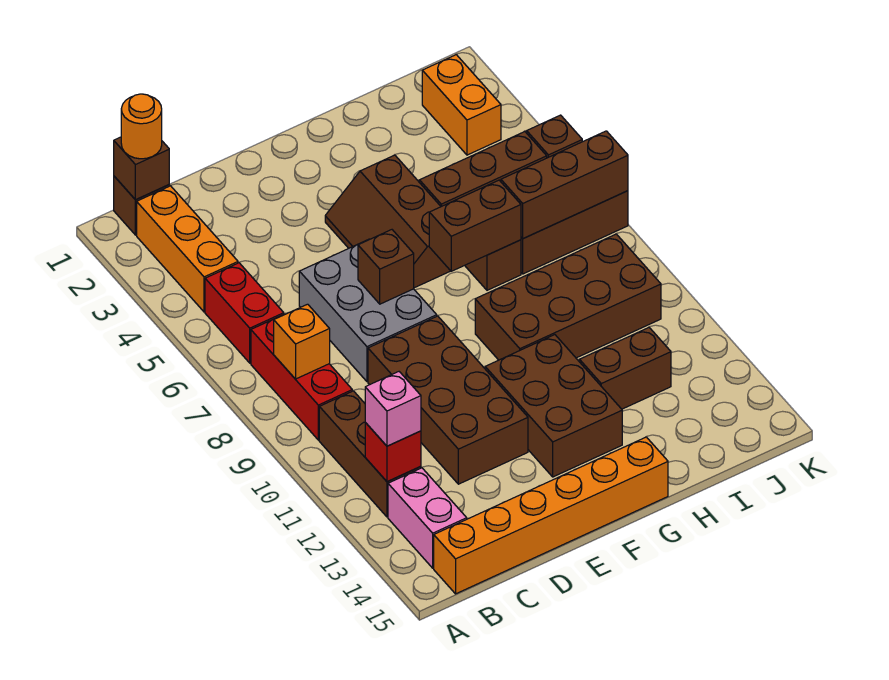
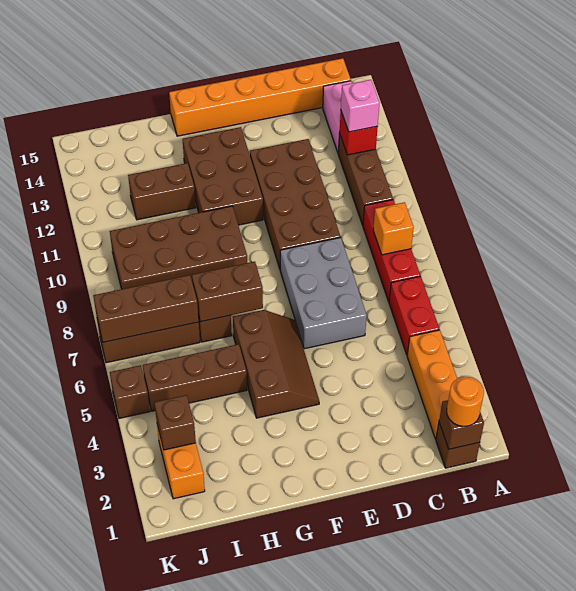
brown brick E7 level 2 -> brown brick J3 level 2

